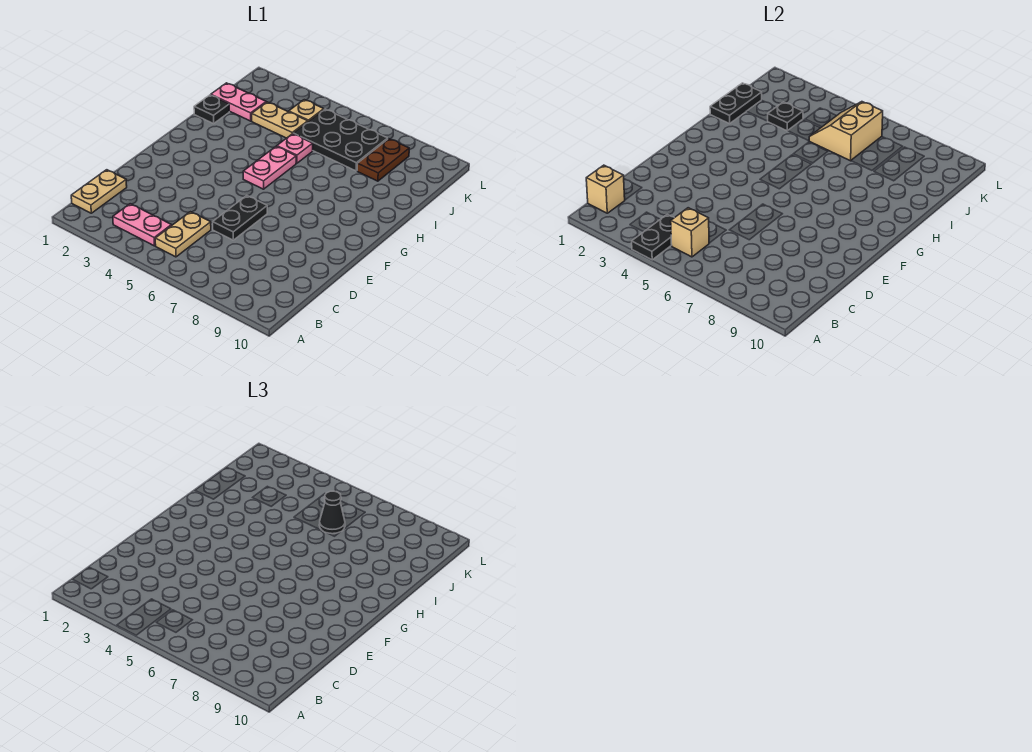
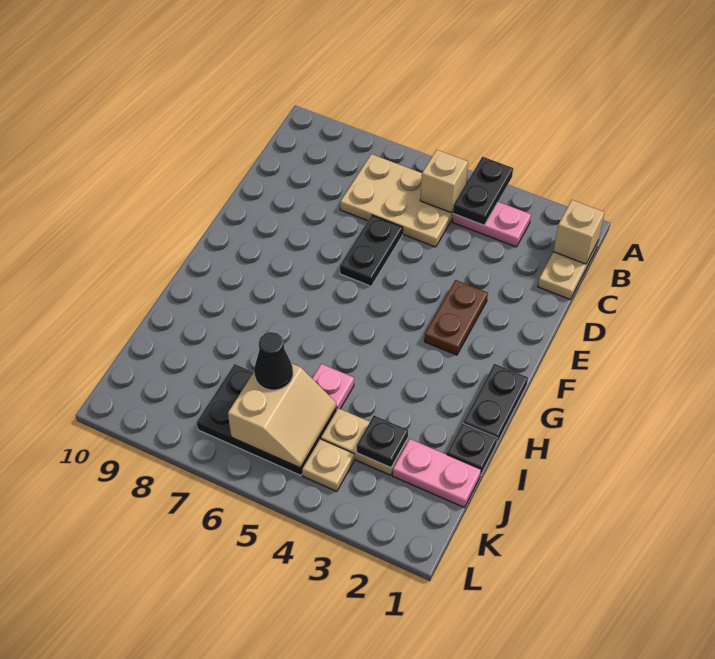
tan plate B5:C5 level 1 -> tan plate B5:C7 level 1
pink plate G5:H5 level 1 -> none
black plate I1:J1 level 2 -> black plate G1:H1 level 1
brown plate J8:K8 level 1 -> brown plate E3:F3 level 1

